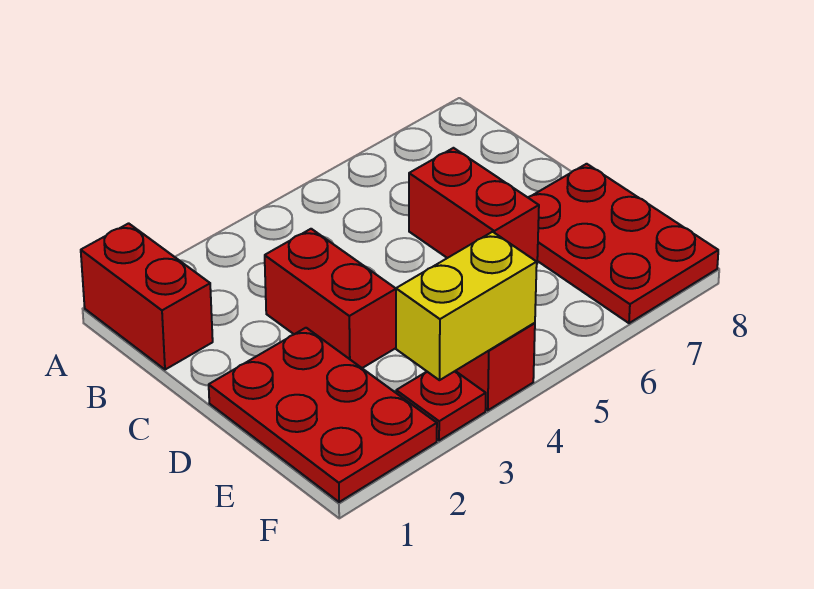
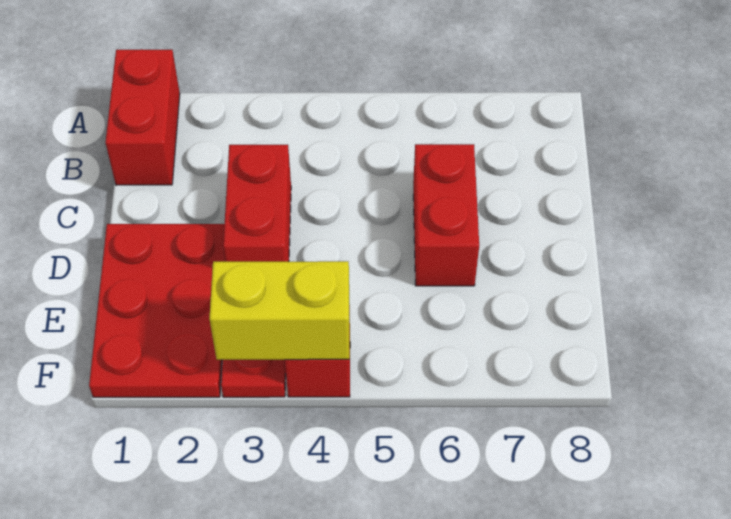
red plate D7:F8 level 1 -> none

